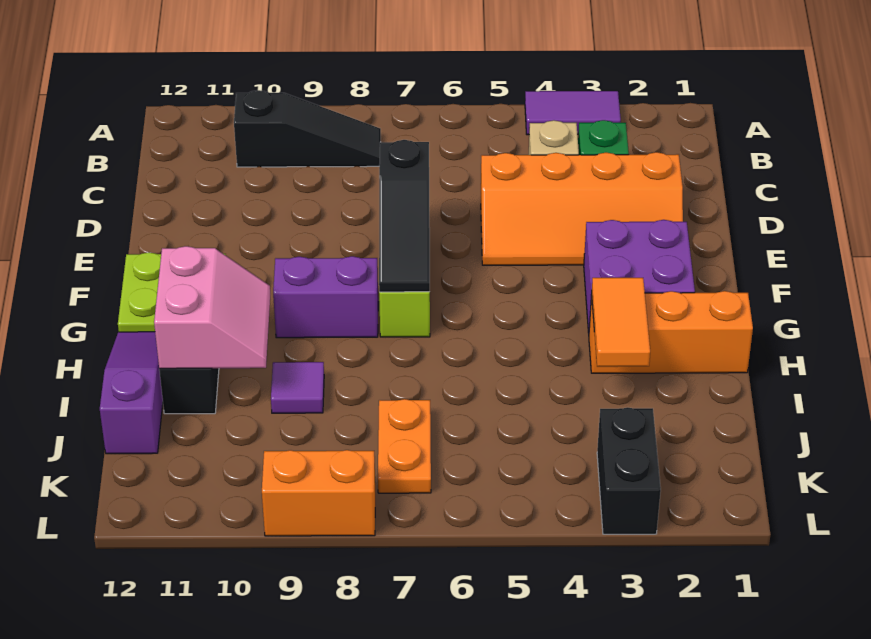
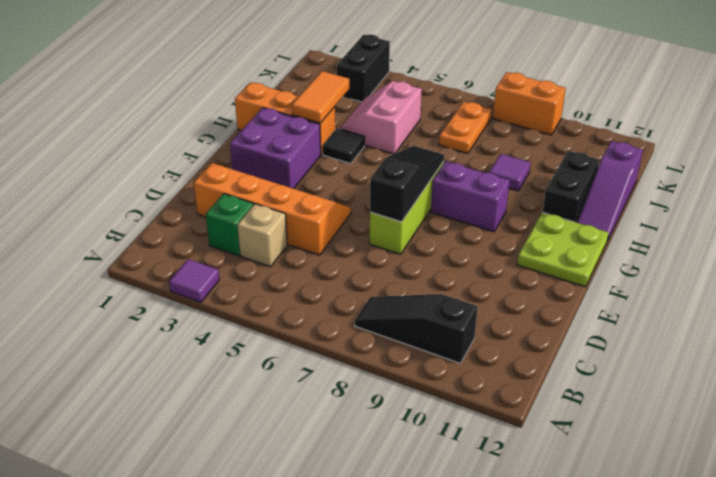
purple tile A3:A4 level 1 -> purple tile A3 level 1
none -> black tile H4 level 1
pink slope H10:I11 level 2 top 11 -> pink slope I4:J5 level 1 top 5

